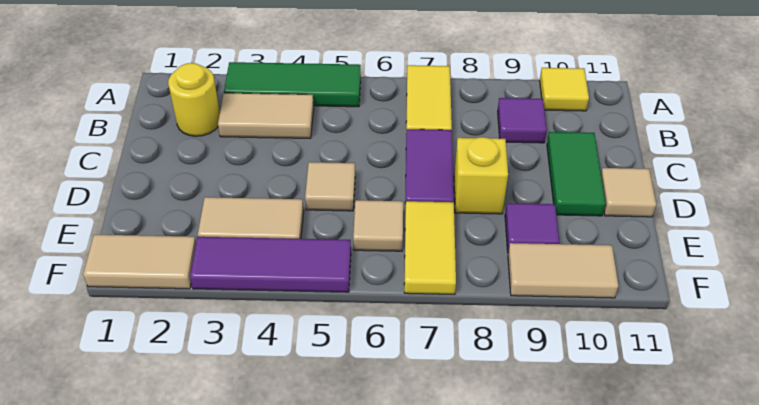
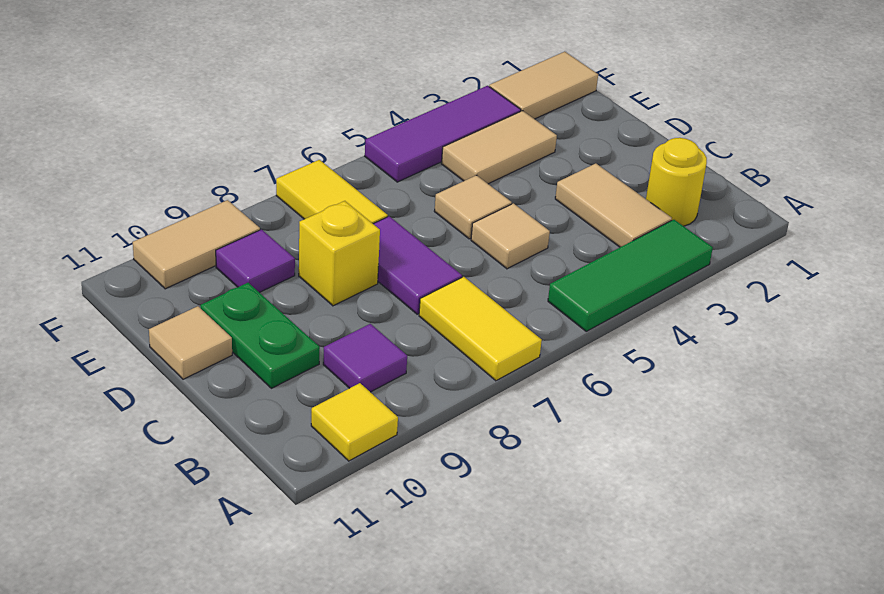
tan tile B3:B4 level 1 -> tan tile B3:C3 level 1
green tile C10:D10 level 1 -> green plate C10:D10 level 1
tan tile E6 level 1 -> tan tile C5 level 1

